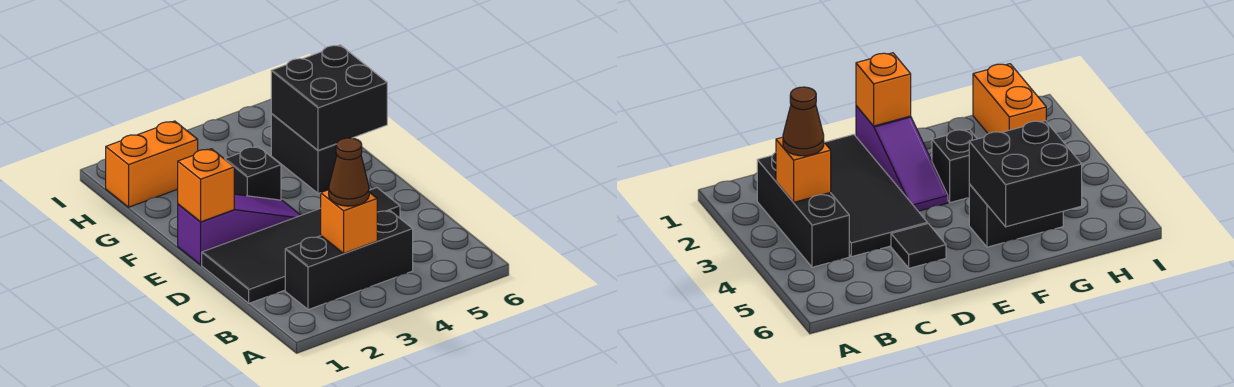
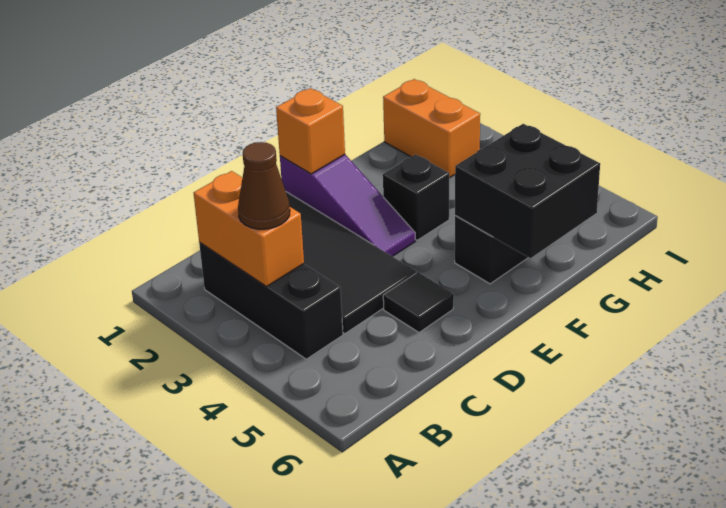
orange brick B3 level 2 -> orange brick B2:B3 level 2

